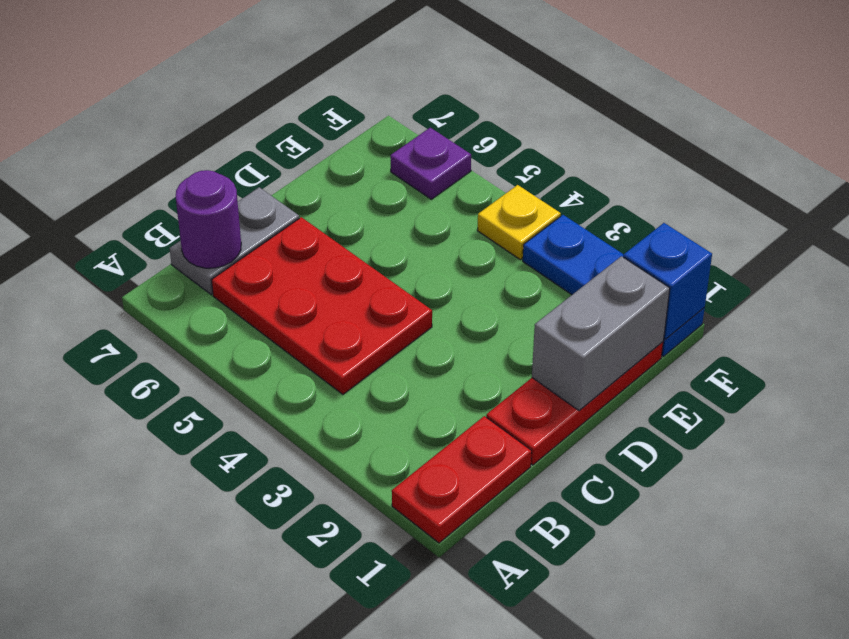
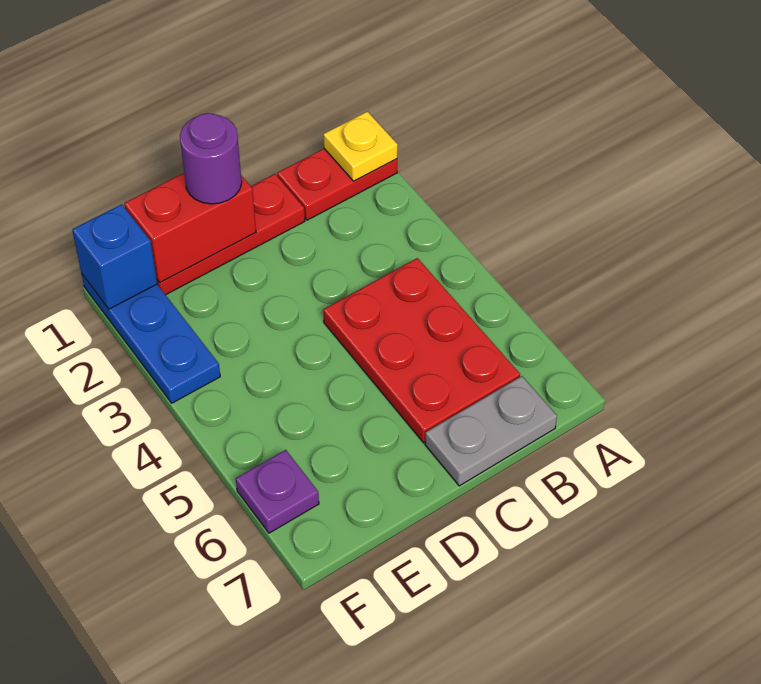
purple round brick B7 level 2 -> purple round brick D1 level 3
grey brick D1:E1 level 2 -> red brick D1:E1 level 2
yellow plate F4 level 1 -> yellow plate A1 level 2

